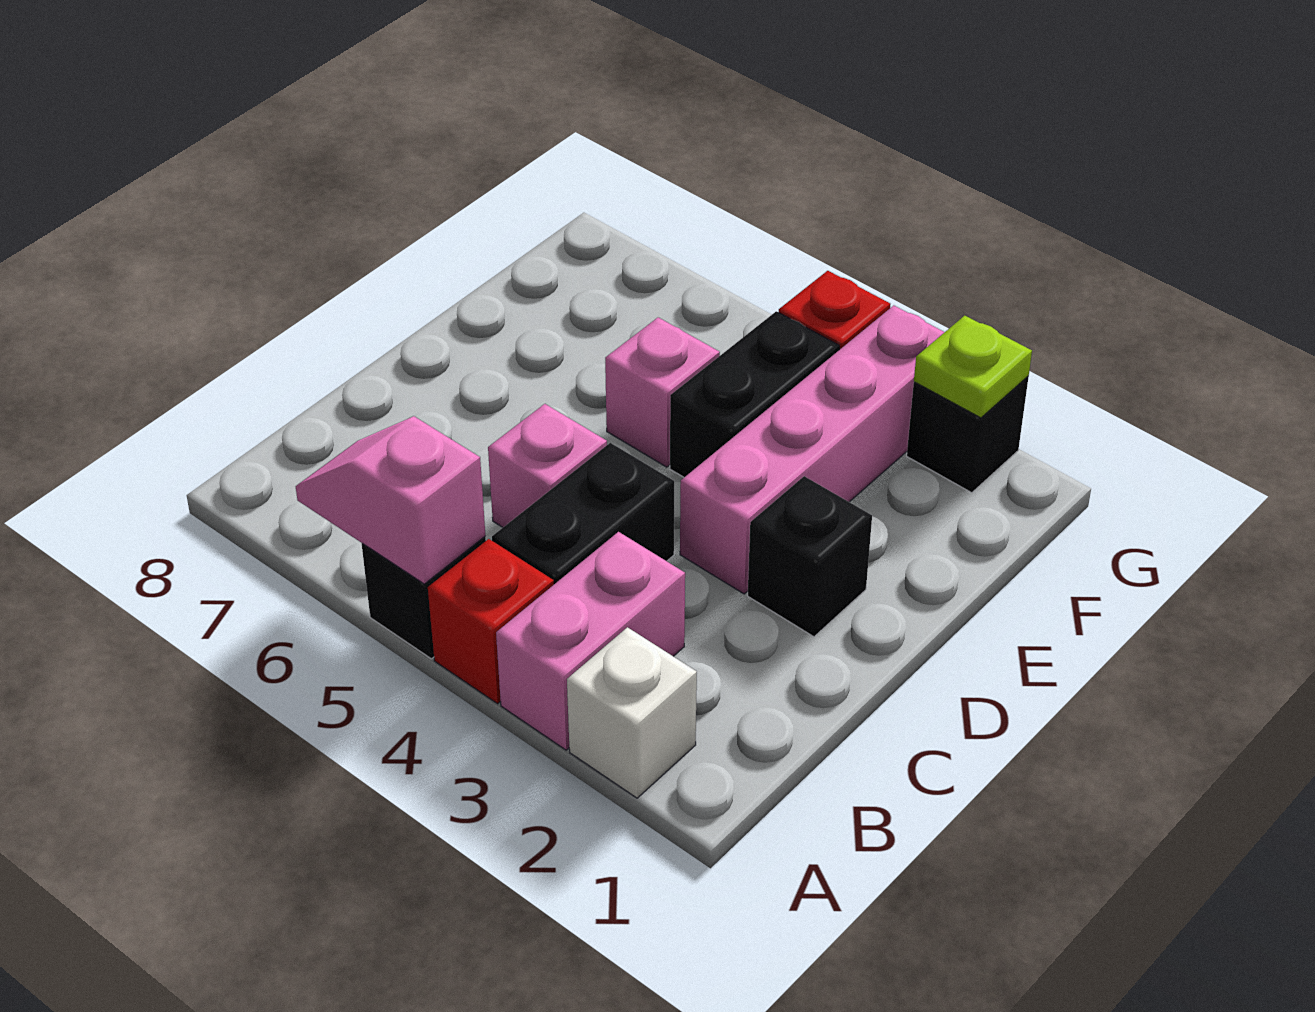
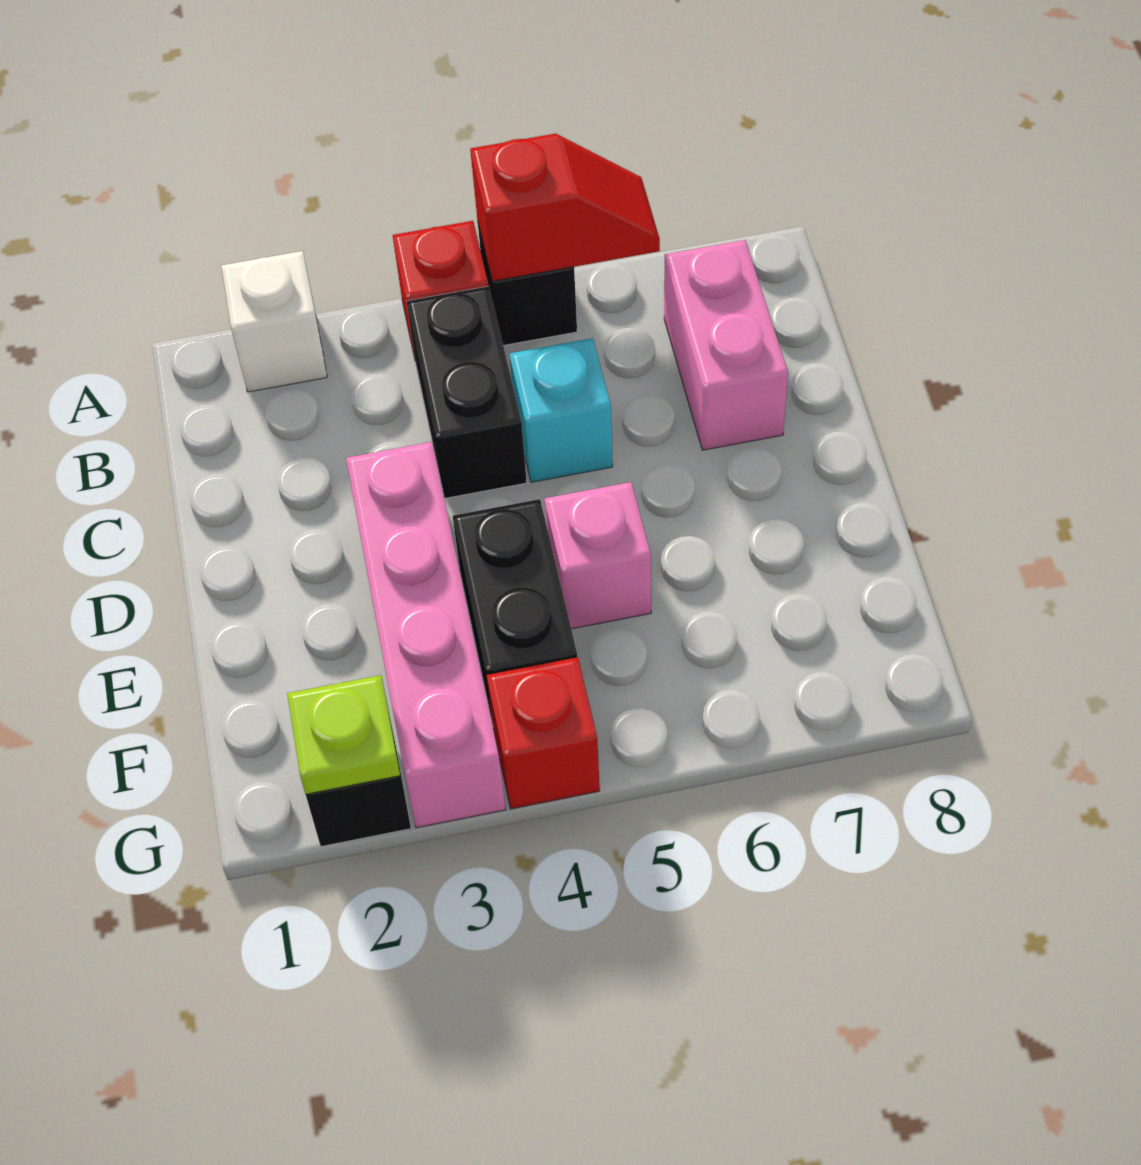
pink brick A3:B3 level 1 -> pink brick B7:C7 level 1
pink slope A5:A6 level 2 top 5 -> red slope A5:A6 level 2 top 5
pink brick C5 level 1 -> cyan brick C5 level 1
black brick D2 level 1 -> none

